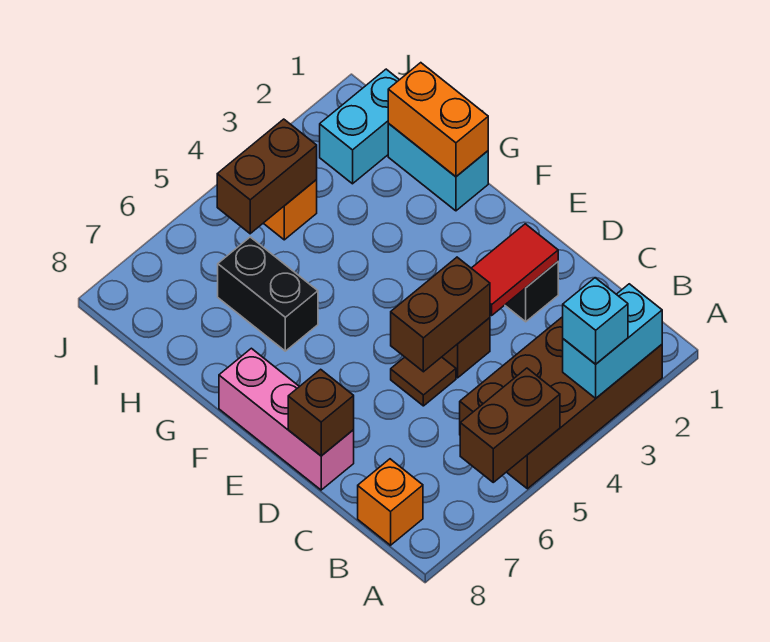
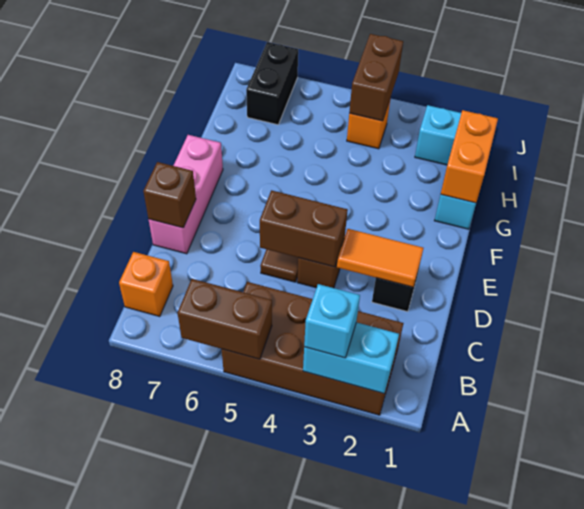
red tile D2:D3 level 2 -> orange tile D2:D3 level 2
black brick G6:H6 level 1 -> black brick I7:J7 level 1
brown brick I4:I5 level 2 -> brown brick I4:J4 level 2

